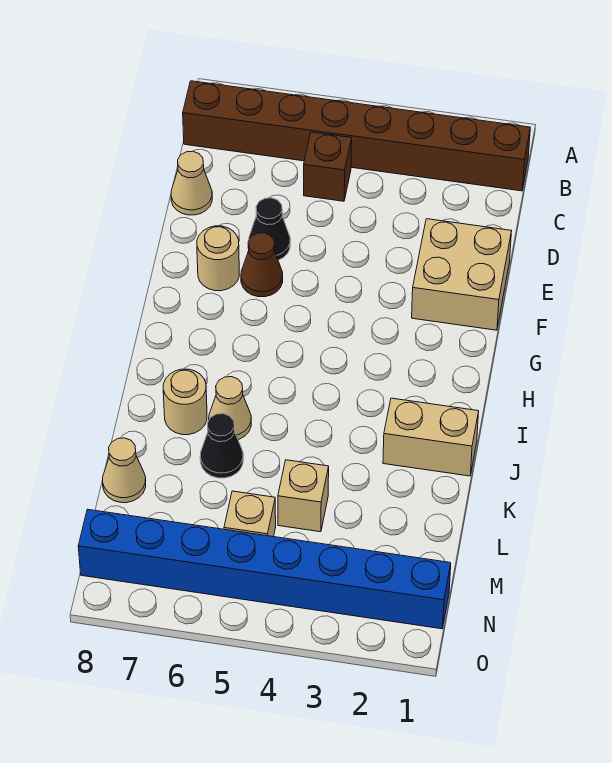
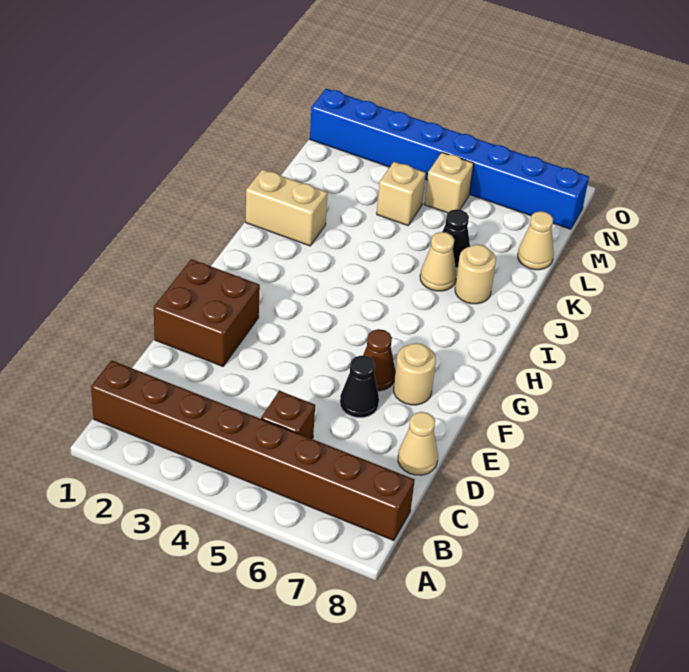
tan brick E1:F2 level 1 -> brown brick E1:F2 level 1

